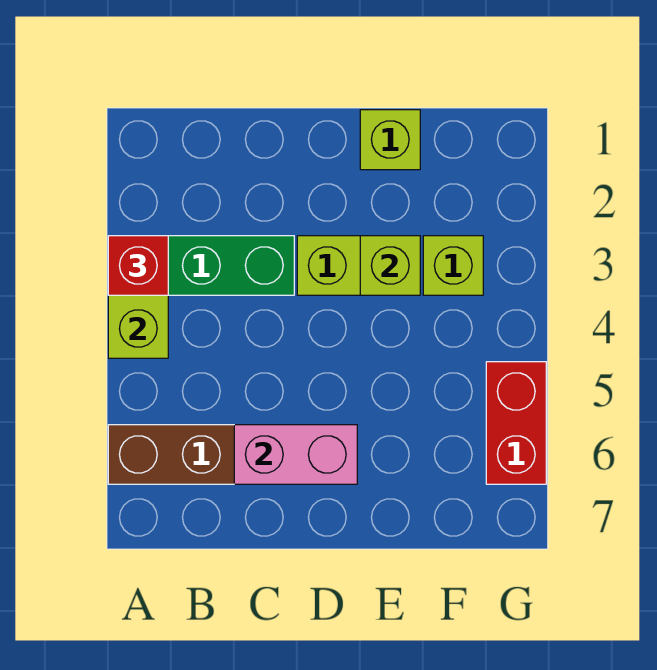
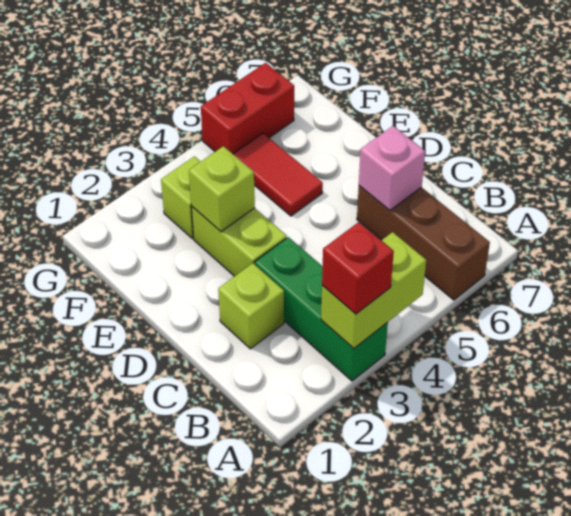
pink brick C6:D6 level 2 -> pink brick C6 level 2
lime brick E1 level 1 -> lime brick C2 level 1
none -> red tile E5:F5 level 1

